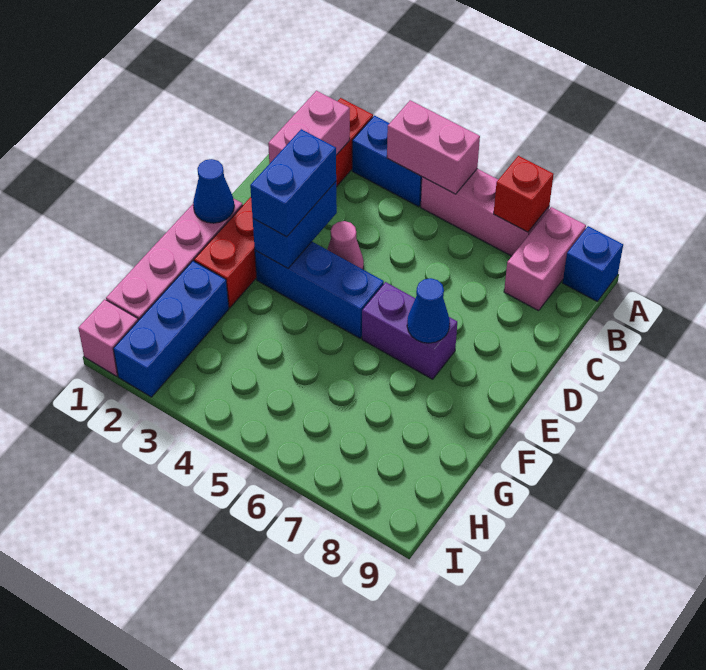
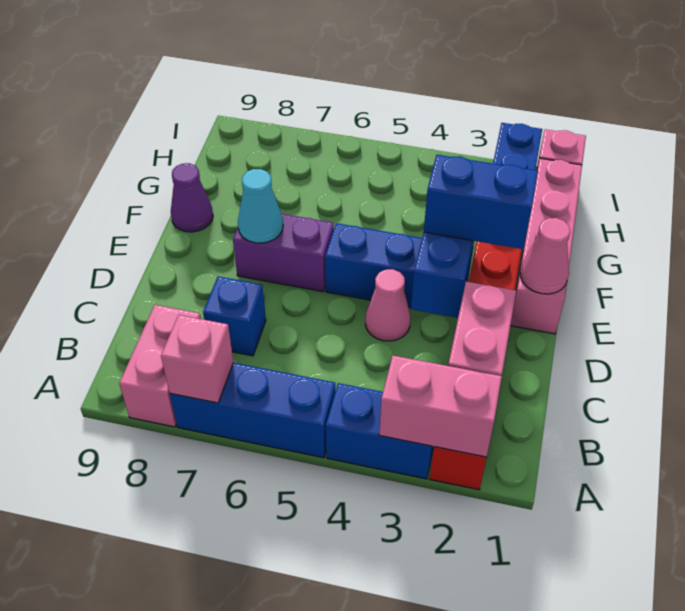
pink brick A4:A5 level 2 -> pink brick A2:A3 level 2
pink brick A5:A7 level 1 -> blue brick A5:A7 level 1
red brick A7 level 2 -> pink brick A7 level 2
blue brick A9 level 1 -> blue brick C7 level 1
blue brick D3:E3 level 3 -> blue brick E2:E3 level 3
blue cone E1 level 2 -> pink cone E1 level 2
blue cone E7 level 2 -> cyan cone E7 level 2
none -> purple cone F9 level 1

